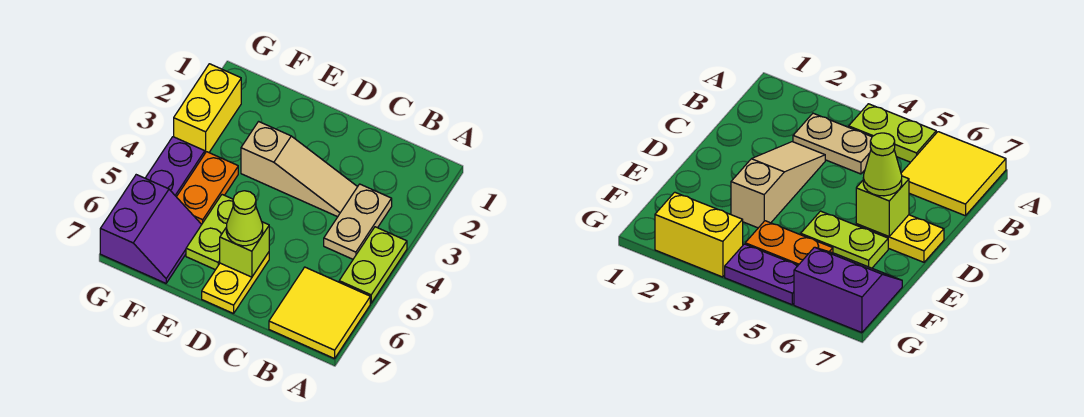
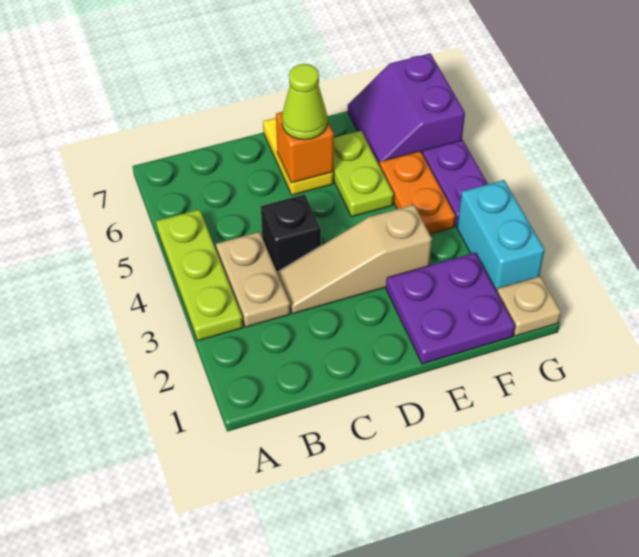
lime plate A4:A5 level 1 -> lime plate A3:A5 level 1
yellow tile A6:B7 level 1 -> none
none -> black brick C4 level 1
lime brick D6 level 2 -> orange brick D6 level 2
none -> purple plate E1:F2 level 1
none -> tan plate G1 level 1
yellow brick G2:G3 level 1 -> cyan brick G2:G3 level 1

